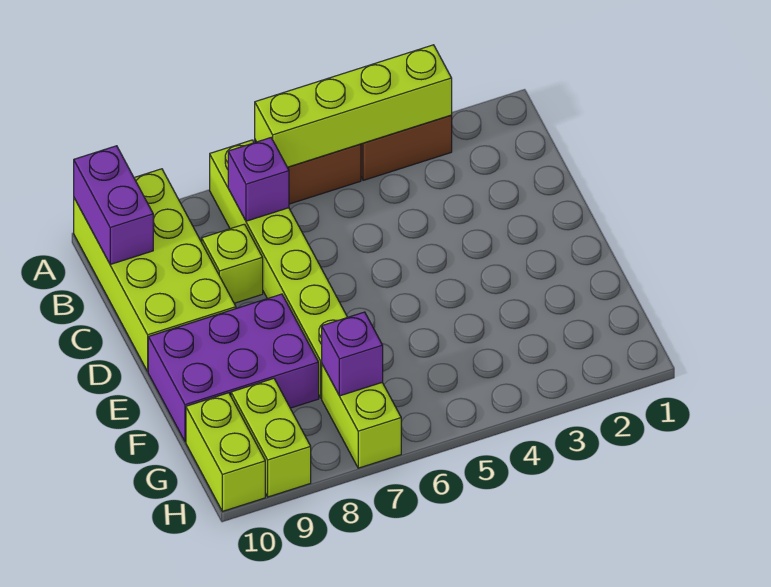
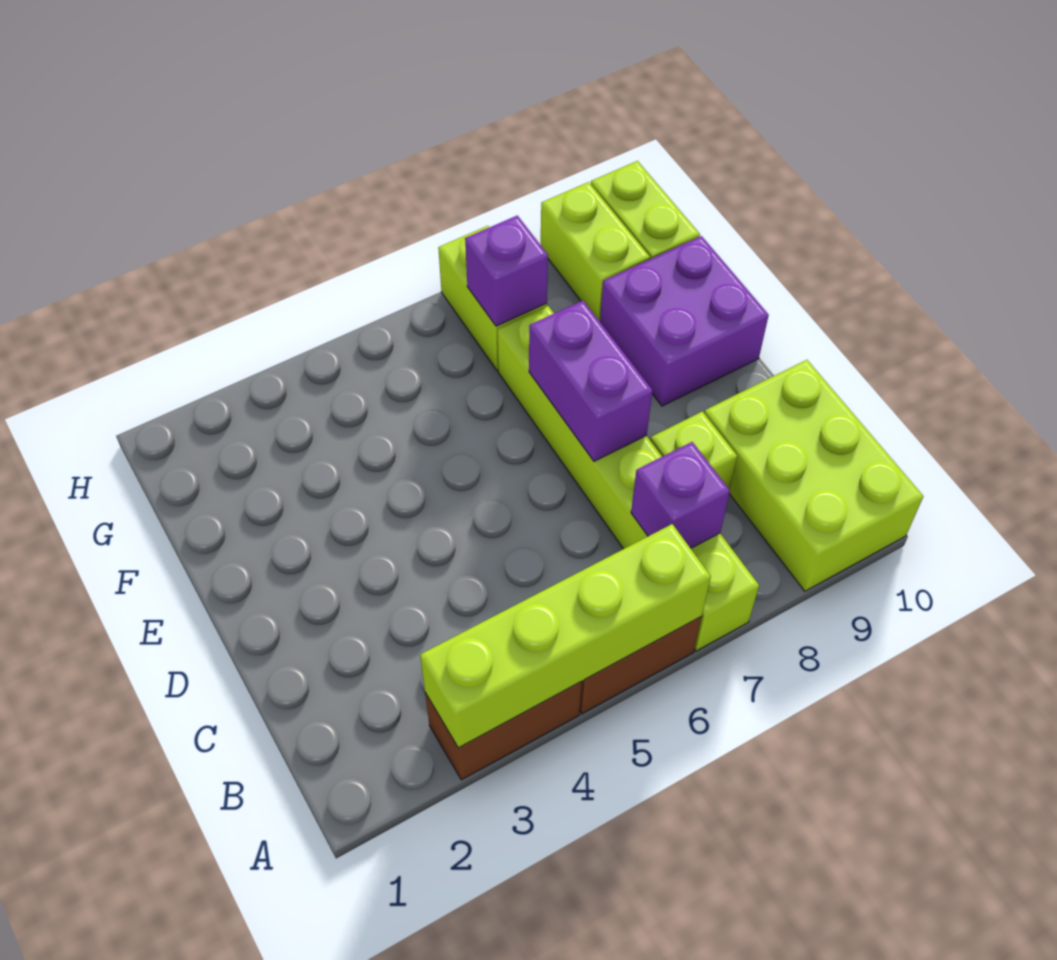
lime brick A9:D10 level 1 -> lime brick A9:C10 level 1
purple brick A10:B10 level 2 -> purple brick D7:E7 level 2
purple brick E8:F10 level 1 -> purple brick E9:F10 level 1

